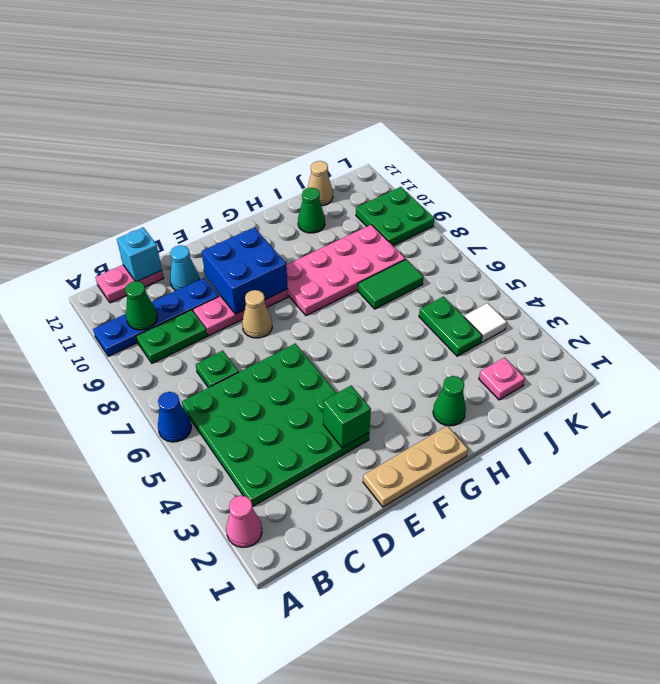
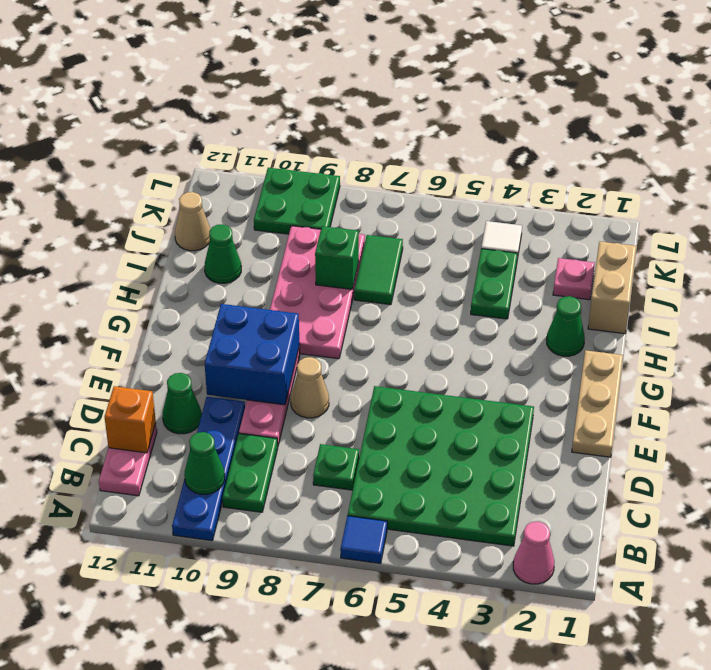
blue cone A6 level 1 -> blue tile A6 level 1
cyan brick C12 level 2 -> orange brick C12 level 2
cyan cone D11 level 1 -> green cone D11 level 1
green brick E3 level 2 -> green brick I8 level 2
none -> tan brick I1:J1 level 1
green plate J4:J5 level 1 -> green plate I4:J4 level 1

